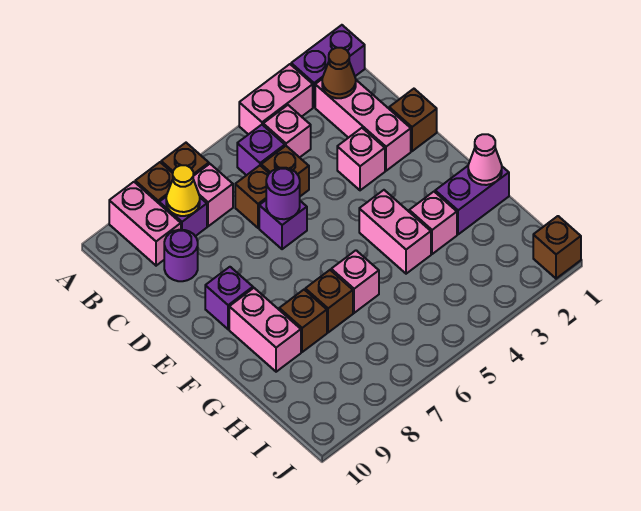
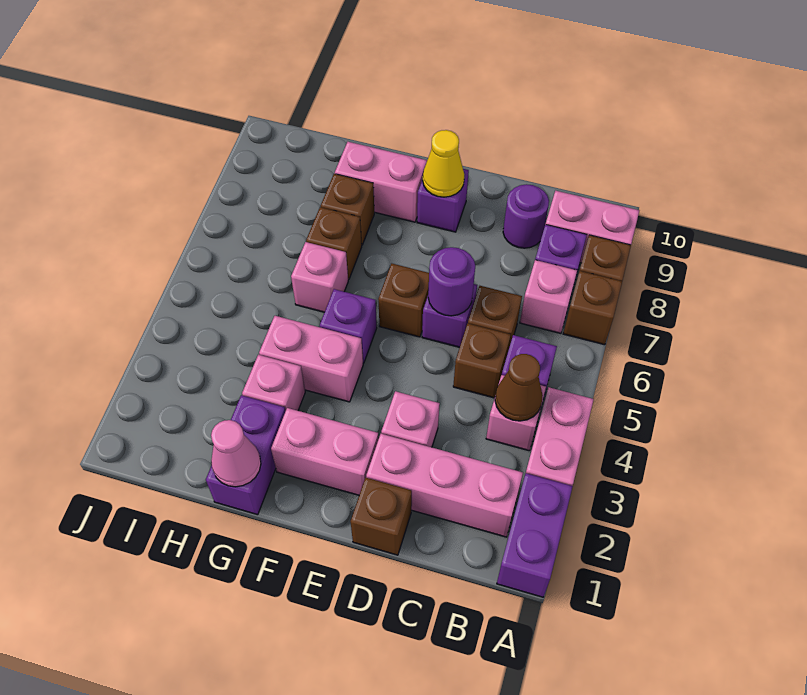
brown cone B2 level 2 -> brown cone B4 level 2
yellow cone B8 level 2 -> yellow cone E9 level 2
none -> pink brick E2:F2 level 1
none -> purple brick F5 level 1
brown brick J1 level 1 -> brown brick E6 level 1

